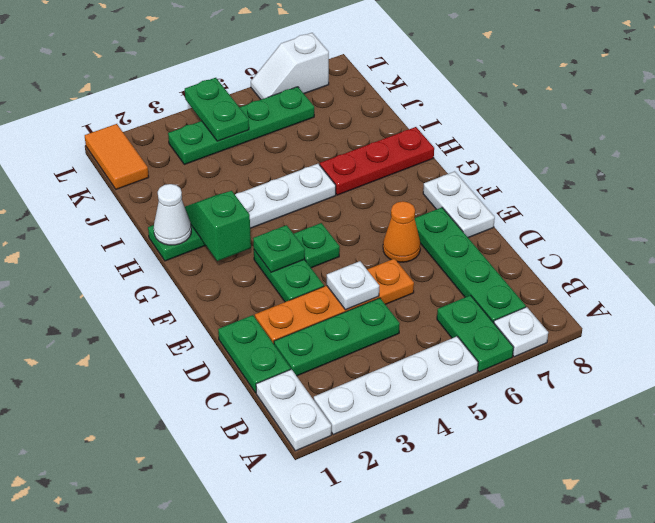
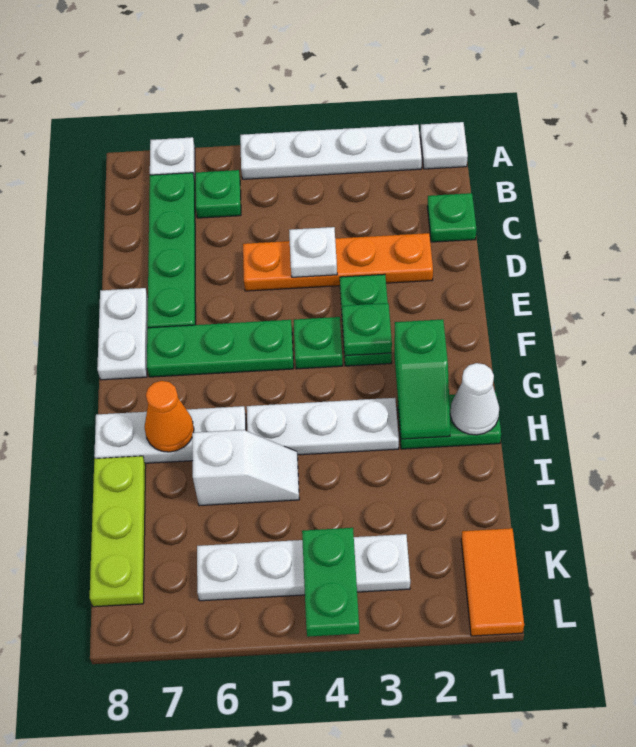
white plate A1:B1 level 1 -> white plate A1 level 1
green plate A6:B6 level 1 -> green plate B6 level 1
green plate C1:D1 level 1 -> green plate C1 level 1
green plate C2:C4 level 1 -> green plate F5:F7 level 1
orange cone E6 level 1 -> orange cone H7 level 2
red plate H6:H8 level 1 -> white plate H6:H8 level 1
none -> lime plate I8:K8 level 1
green plate K3:K6 level 1 -> white plate K3:K6 level 1
white slope L6:L7 level 1 top 7 -> white slope I5:I6 level 1 top 6

